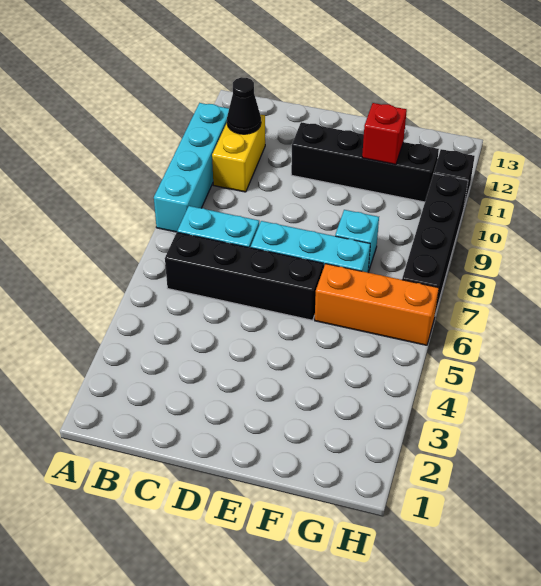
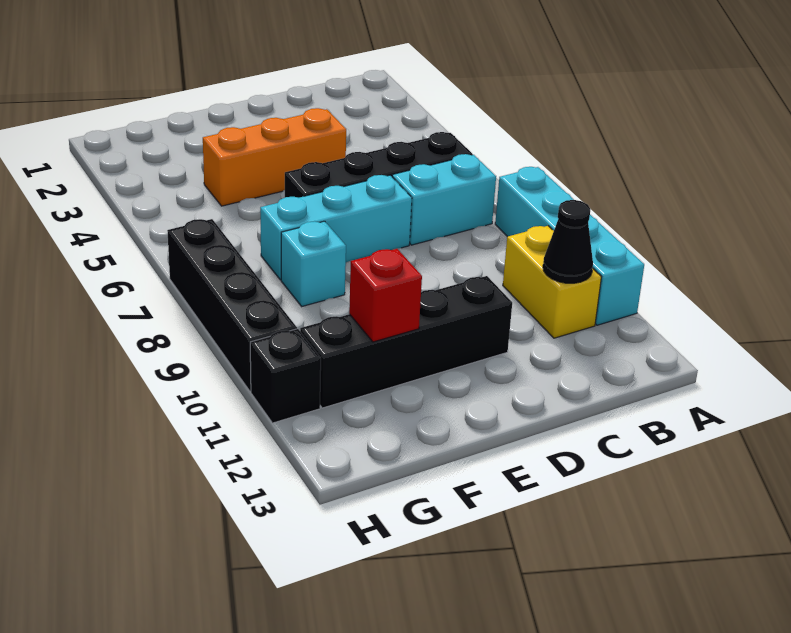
orange brick F6:H6 level 1 -> orange brick D4:F4 level 1

